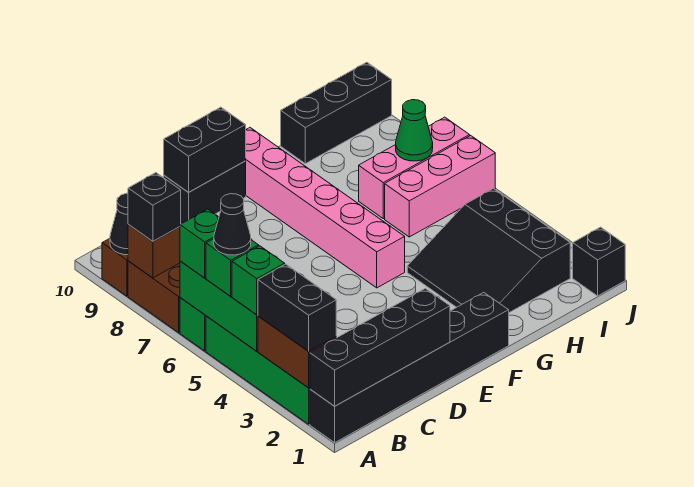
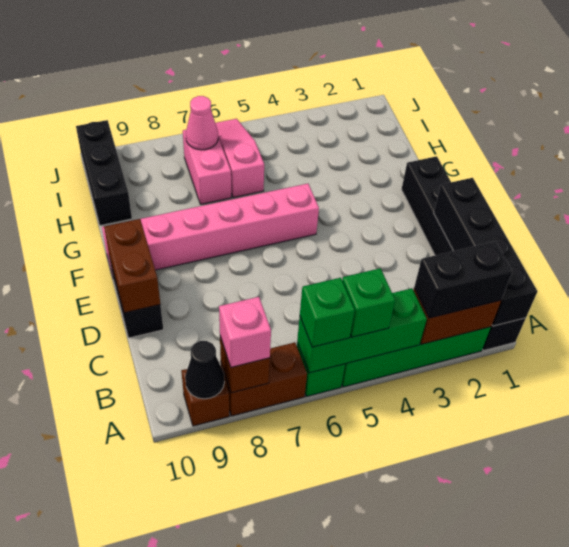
green brick A4 level 3 -> none
black cone A5 level 4 -> none
black brick A8 level 3 -> pink brick A8 level 3
black brick D10:E10 level 2 -> brown brick D10:E10 level 2
black slope G2:I4 level 1 top I -> none
pink brick H6:J6 level 1 -> pink slope H6:J6 level 1 top H
pink brick H7:J7 level 1 -> pink brick H7:I7 level 1
green cone I7 level 2 -> pink cone I7 level 2
black brick J1 level 1 -> none

